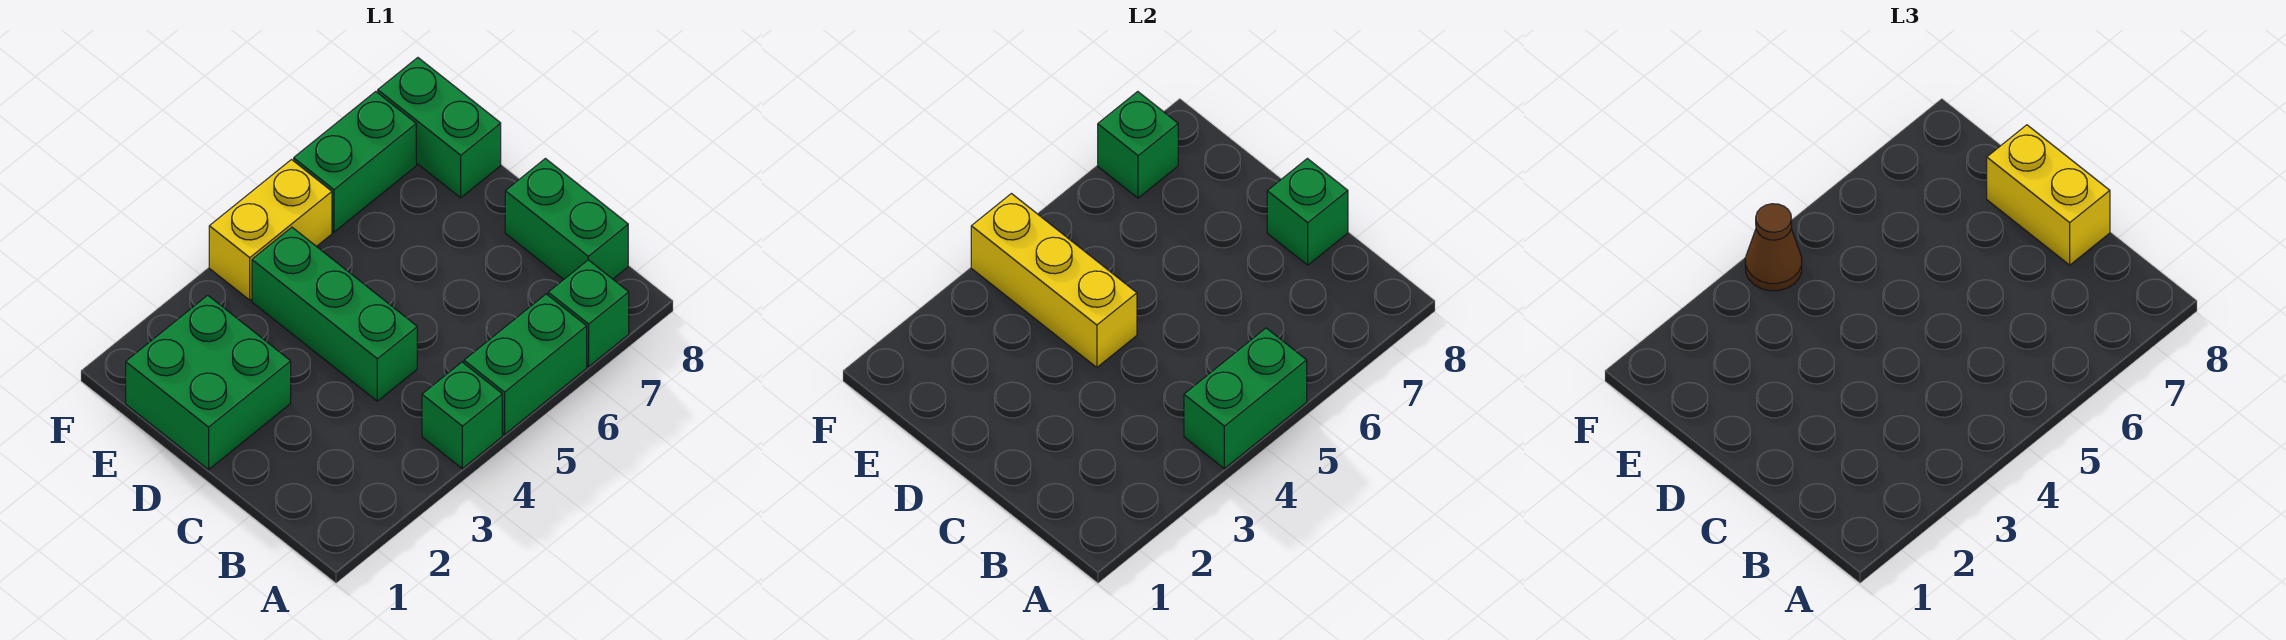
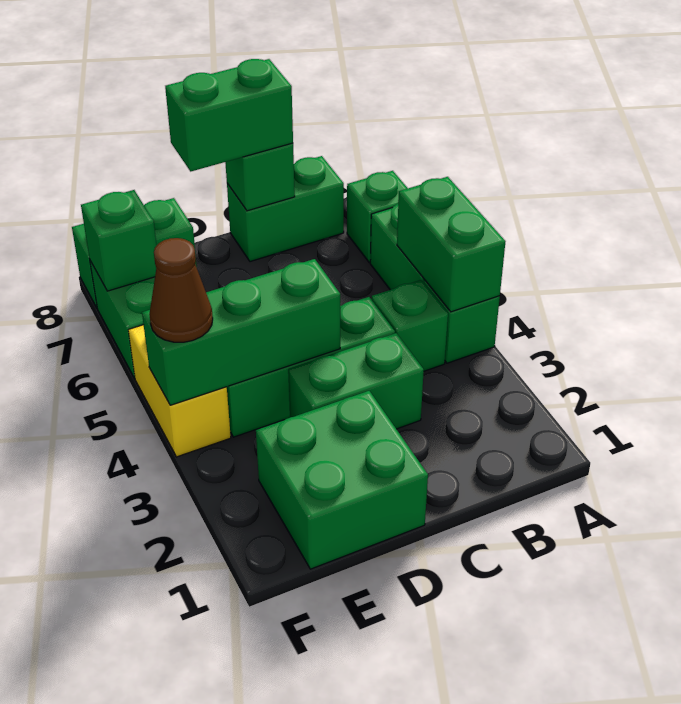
none -> green brick B4 level 1
none -> green brick C3:D3 level 1
yellow brick C8:D8 level 3 -> green brick C8:D8 level 3
yellow brick D4:F4 level 2 -> green brick D4:F4 level 2

